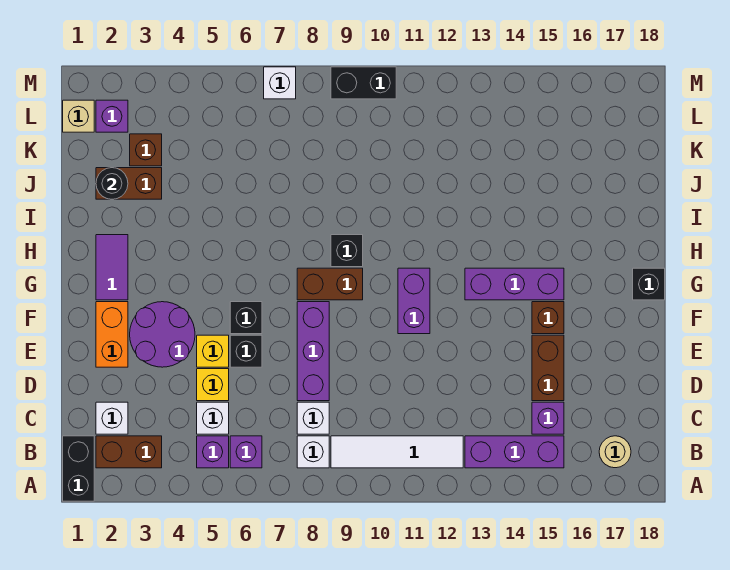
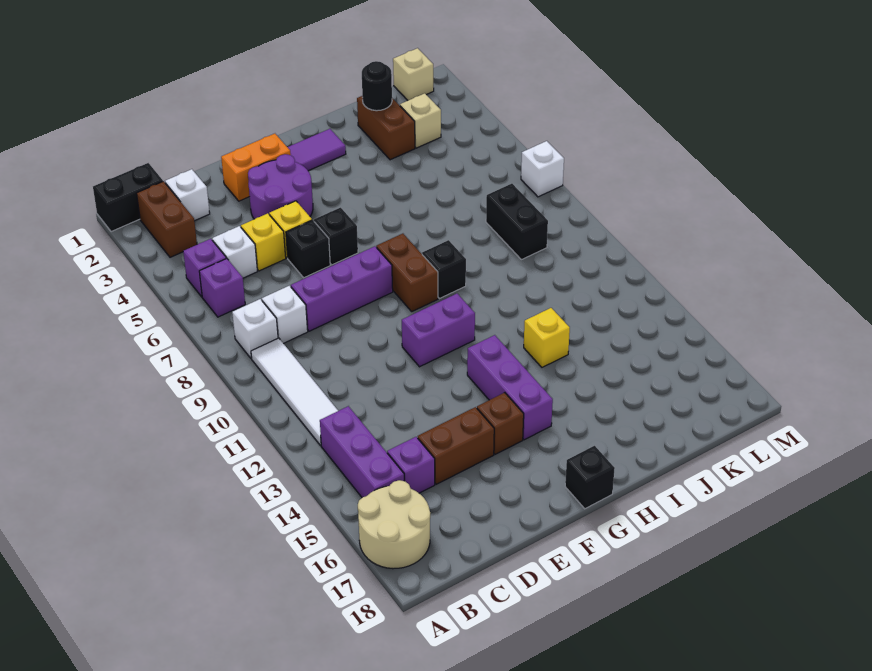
tan round brick B17 level 1 -> tan round brick A16:B17 level 1
none -> yellow brick I13 level 1
brown brick K3 level 1 -> tan brick K3 level 1
purple brick L2 level 1 -> none
black brick M9:M10 level 1 -> black brick K8:K9 level 1

